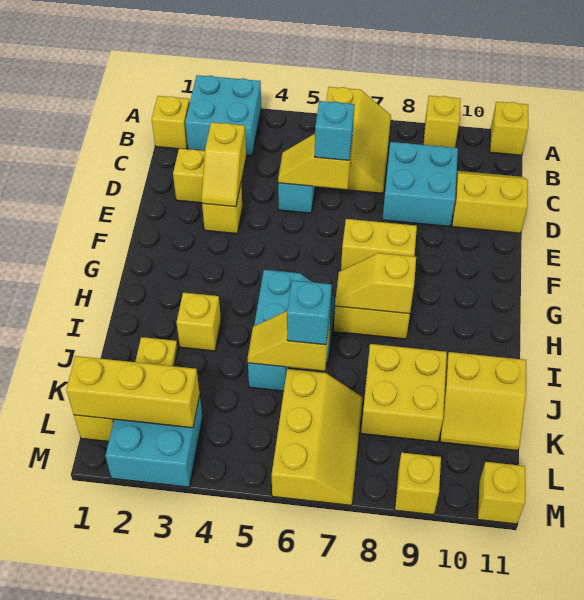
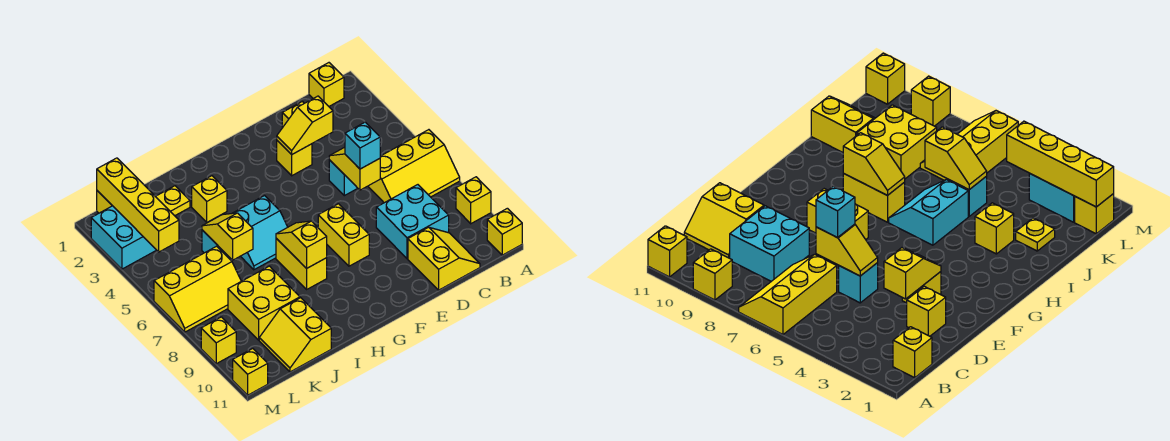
cyan brick A2:B3 level 1 -> none
cyan brick J6 level 3 -> none
yellow brick L1:L3 level 2 -> yellow brick L1:L4 level 2

